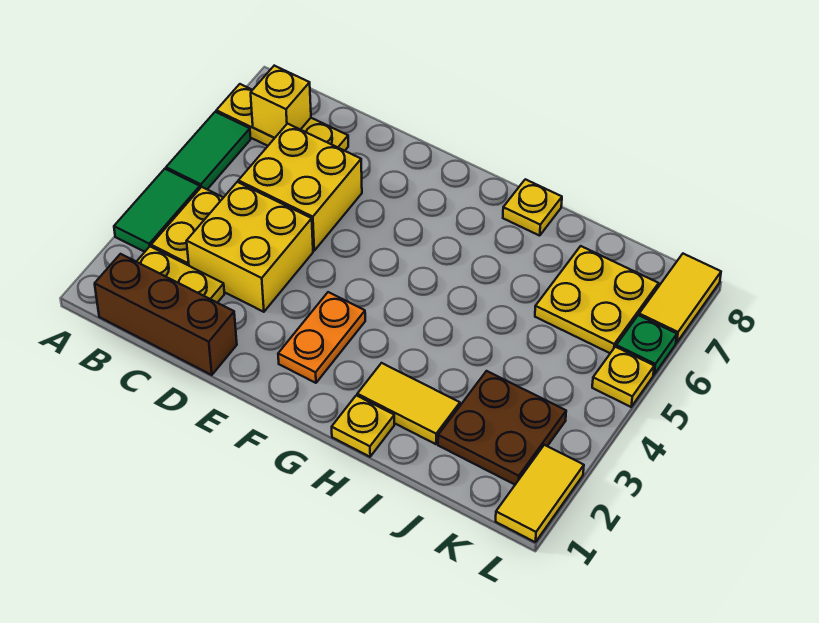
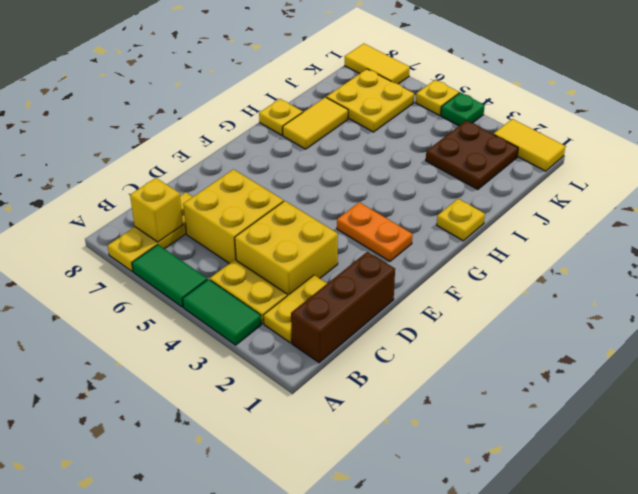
yellow tile H2:I2 level 1 -> yellow tile H7:I7 level 1
green plate L6 level 1 -> green plate L4 level 1

